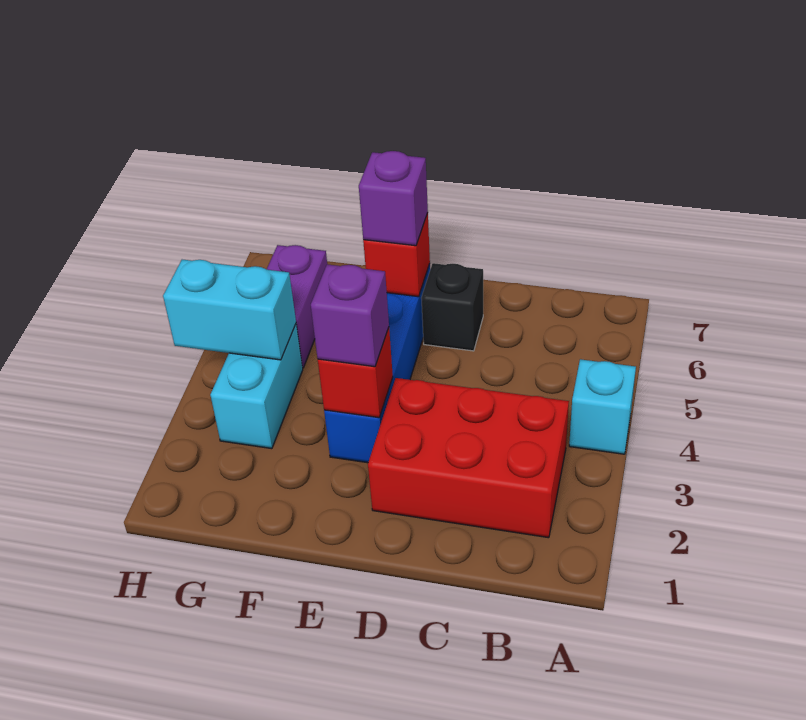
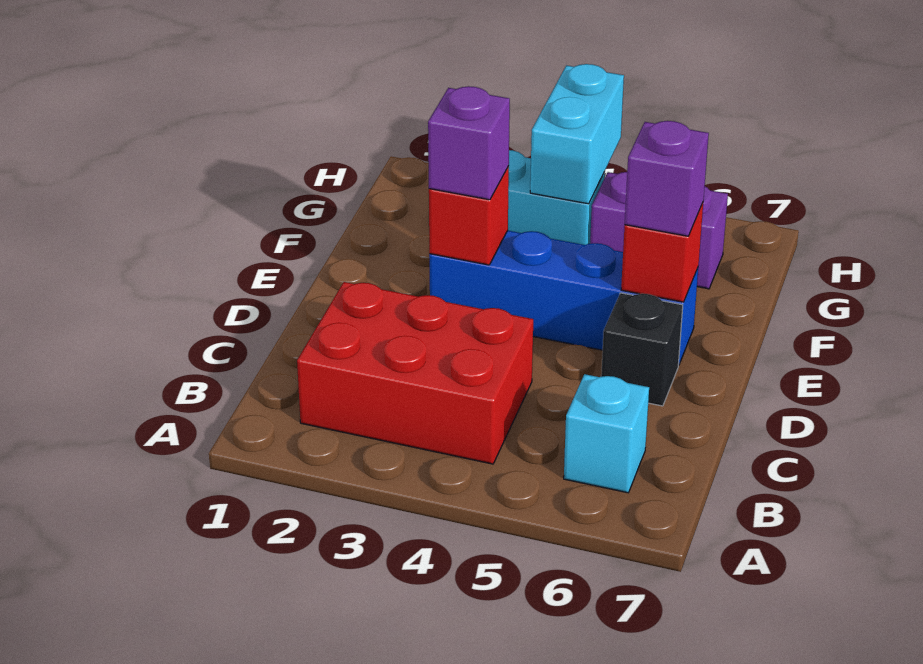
cyan brick A4 level 1 -> cyan brick B6 level 1
red brick B2:D3 level 1 -> red brick B2:C4 level 1

